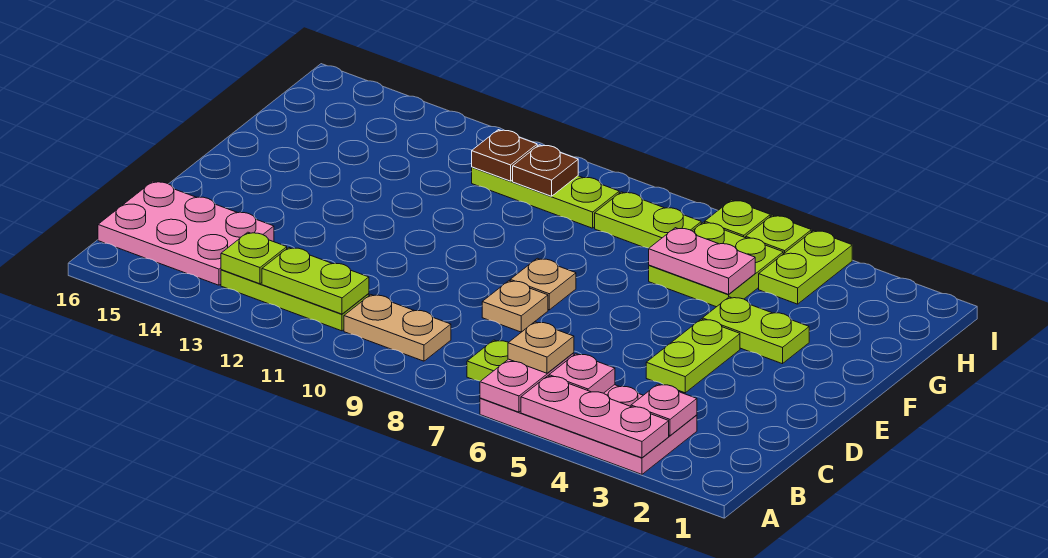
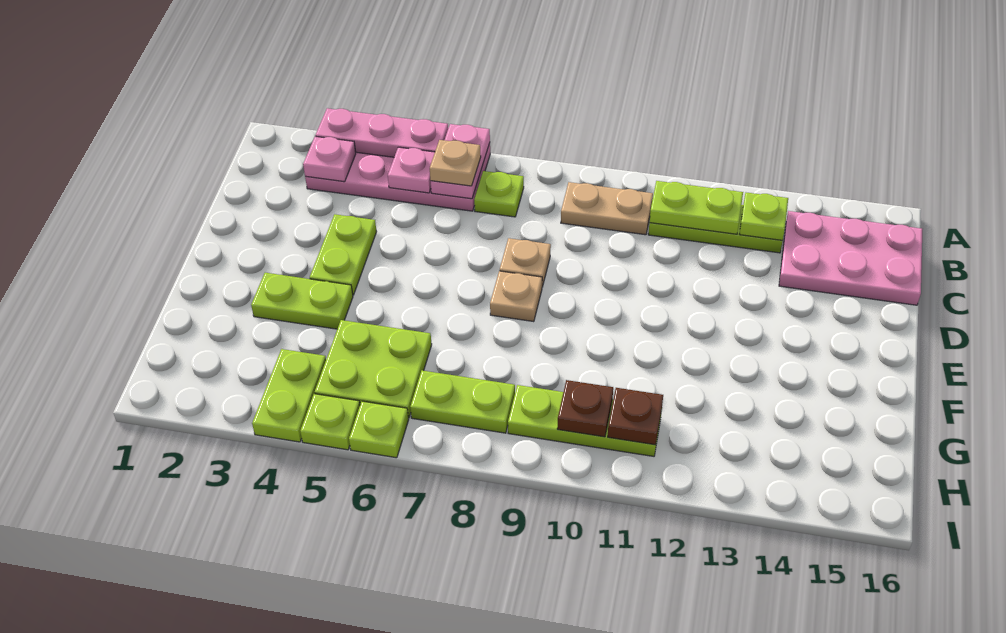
pink plate G5:G6 level 2 -> none

